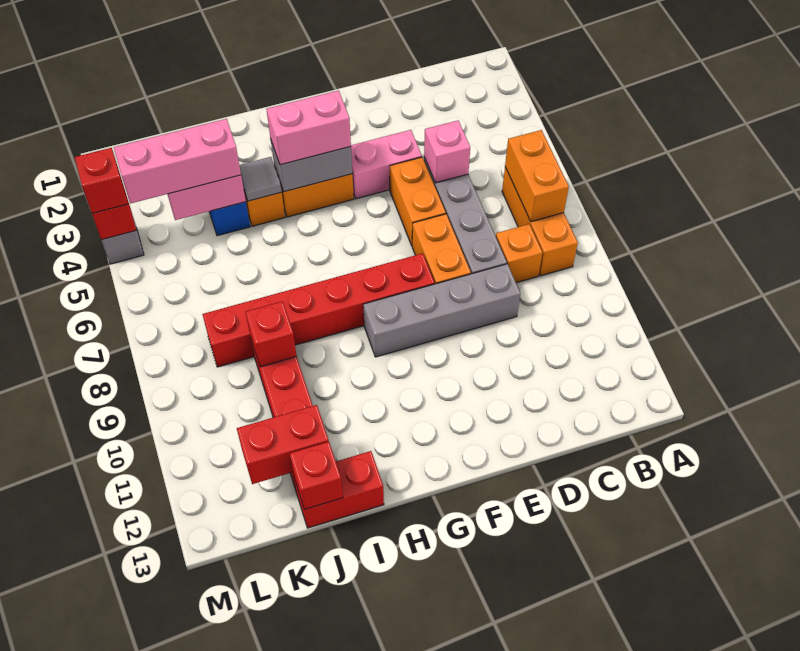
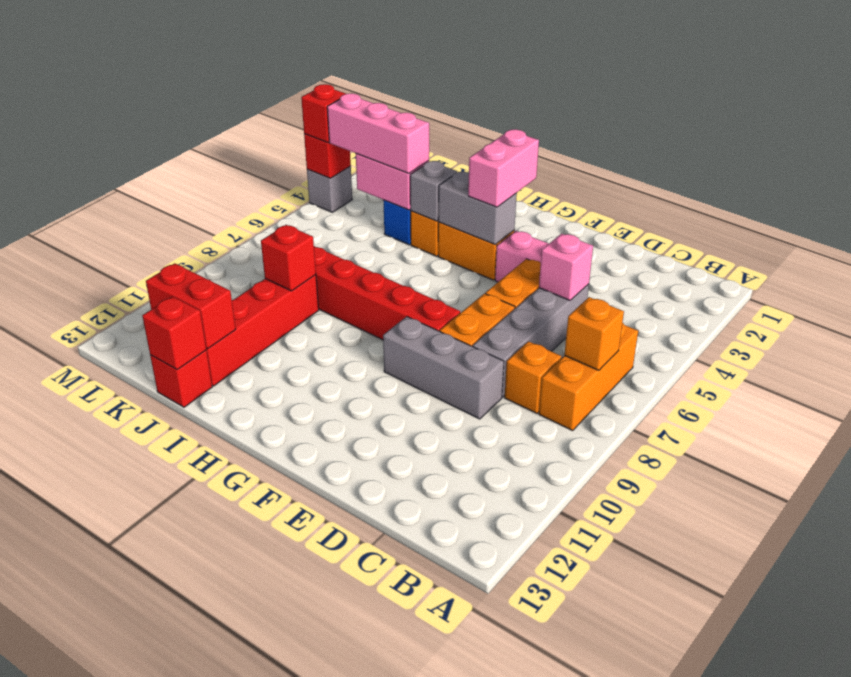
orange brick B6:B7 level 2 -> orange brick B7 level 2
grey brick D9:G9 level 1 -> grey brick D9:F9 level 1
pink brick G4:H4 level 3 -> pink brick G3:G4 level 3
grey tile I4 level 2 -> grey brick I4 level 2
red brick I13:J13 level 1 -> red brick J13 level 1

